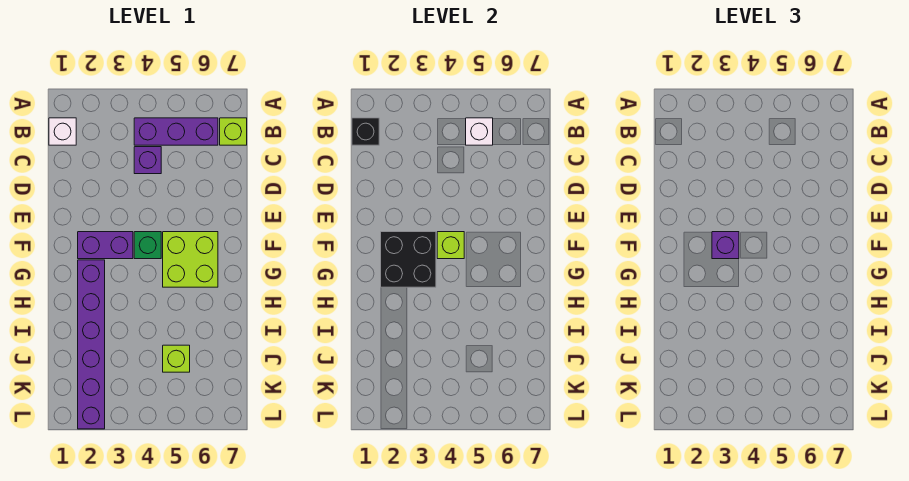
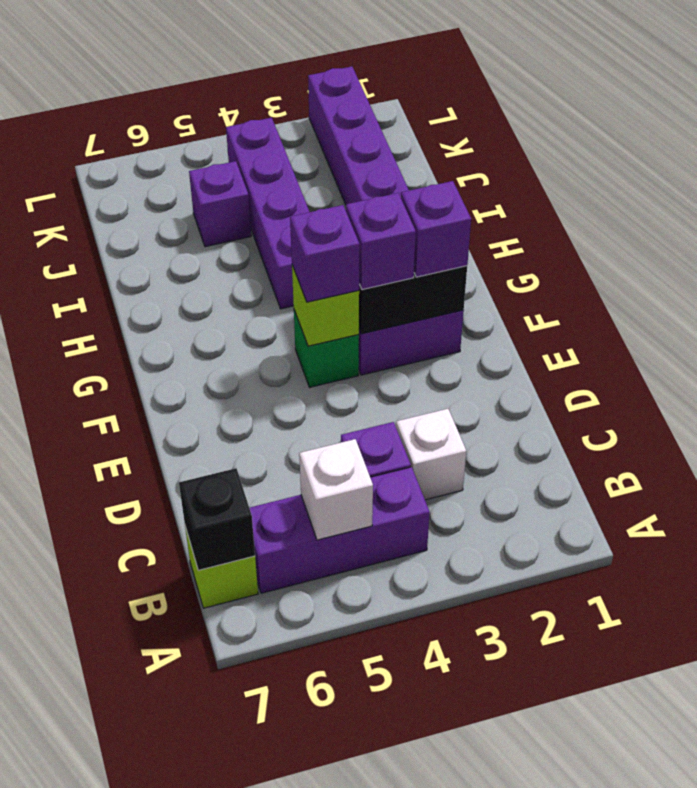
white brick B1 level 1 -> white brick C3 level 1
black brick B1 level 2 -> black brick B7 level 2
none -> purple brick F2 level 3
none -> purple brick F4 level 3
lime brick F5:G6 level 1 -> none
none -> purple brick H4:K4 level 1
lime brick J5 level 1 -> purple brick J5 level 1

